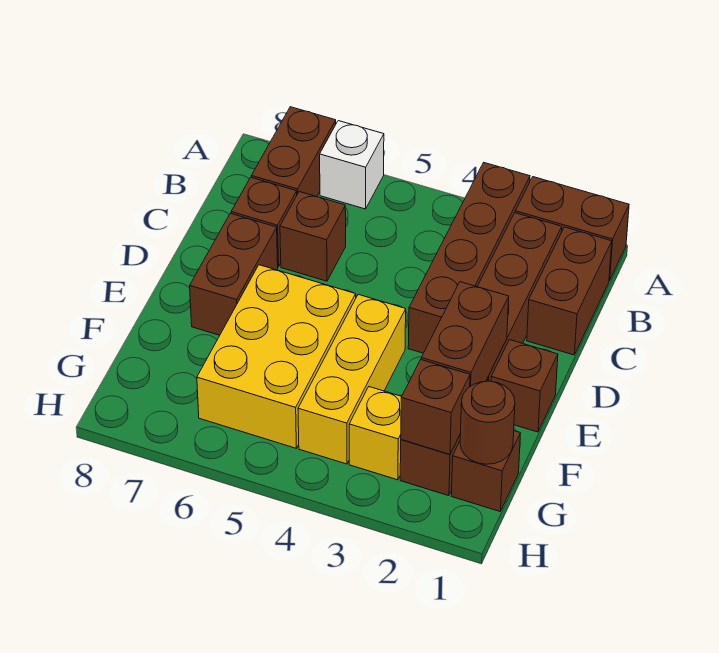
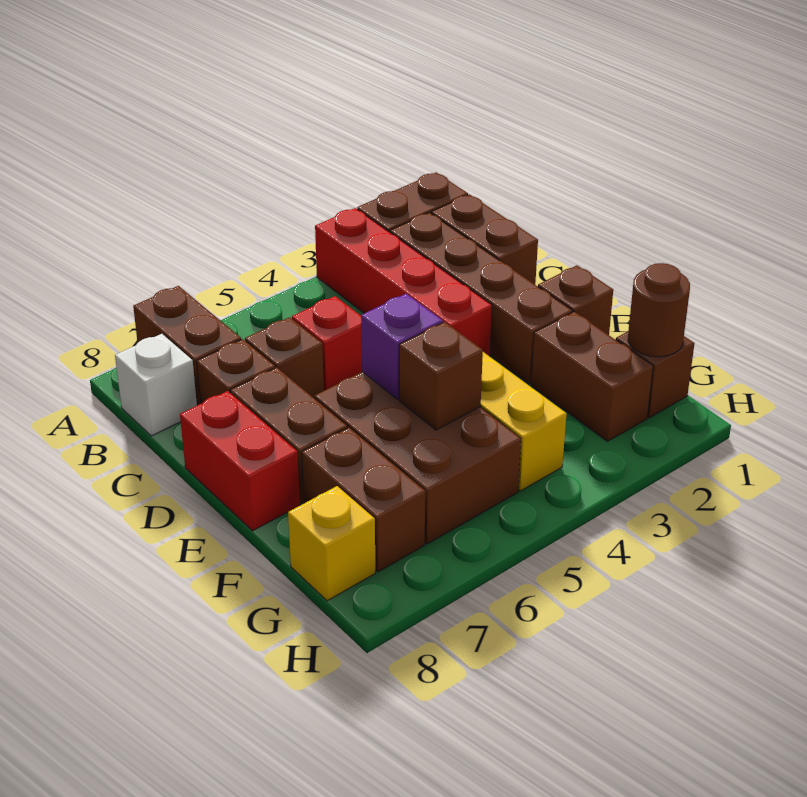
brown brick A3:D3 level 1 -> red brick A3:D3 level 1
white brick A6 level 1 -> white brick B8 level 1
none -> red brick C5 level 1
none -> red brick D8:E8 level 1
brown brick E2:F2 level 2 -> brown brick F7:G7 level 1
yellow brick E5:G6 level 1 -> brown brick E5:G6 level 1
none -> purple brick E5 level 2
brown brick G2 level 2 -> brown brick F5 level 2
yellow brick G3 level 1 -> yellow brick G8 level 1

